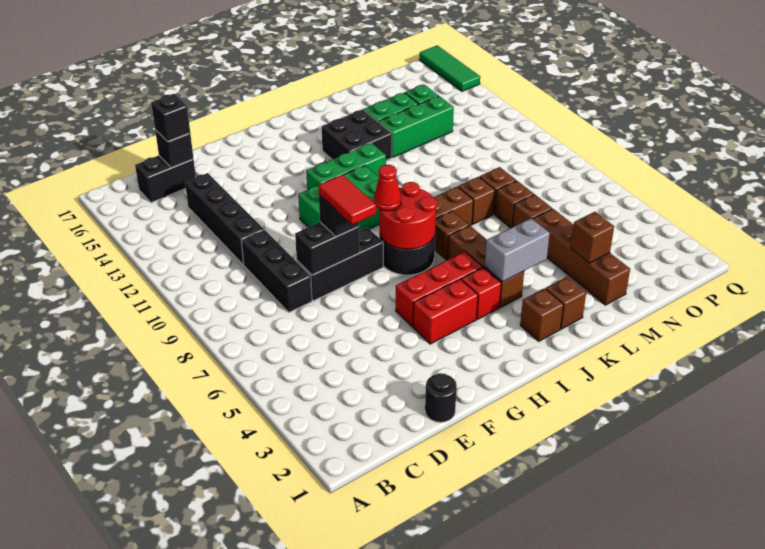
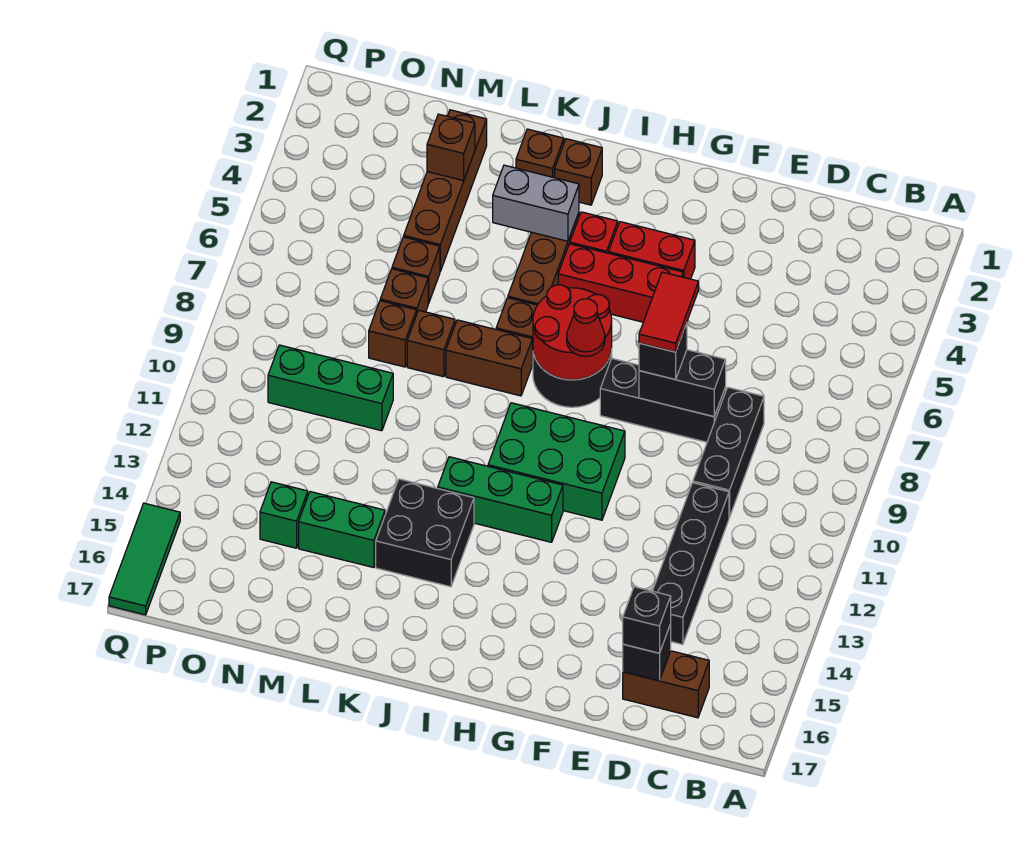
black brick C16:D16 level 1 -> brown brick C16:D16 level 1
black round brick E1 level 1 -> none
green brick L13:N13 level 1 -> green brick M10:O10 level 1

